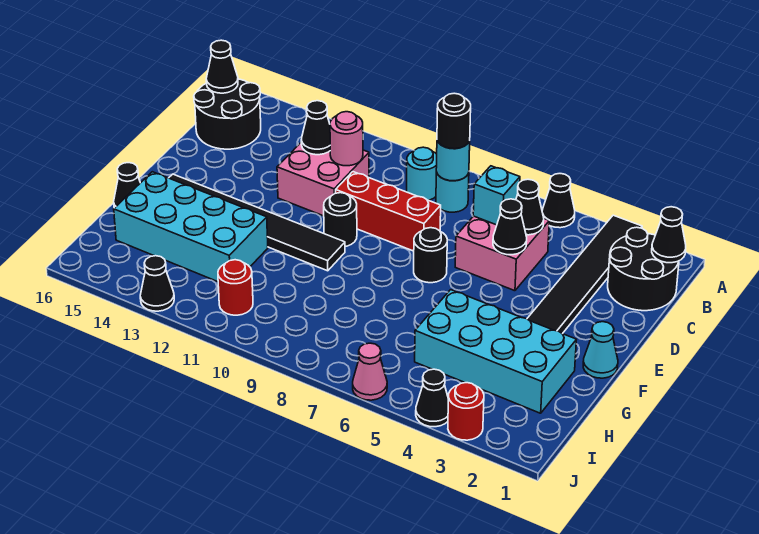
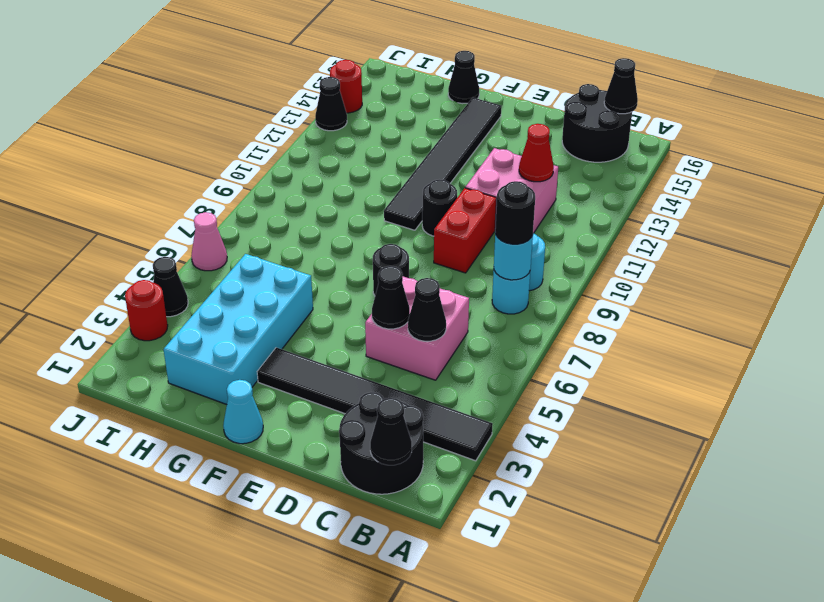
black cone A5 level 1 -> none
cyan brick C6 level 2 -> none
pink round brick C11 level 2 -> none
black cone C12 level 2 -> red cone C12 level 2
red brick D8:D10 level 1 -> red brick D9:D10 level 1
cyan brick G12:H15 level 1 -> none
red round brick I11 level 1 -> red round brick J14 level 1

